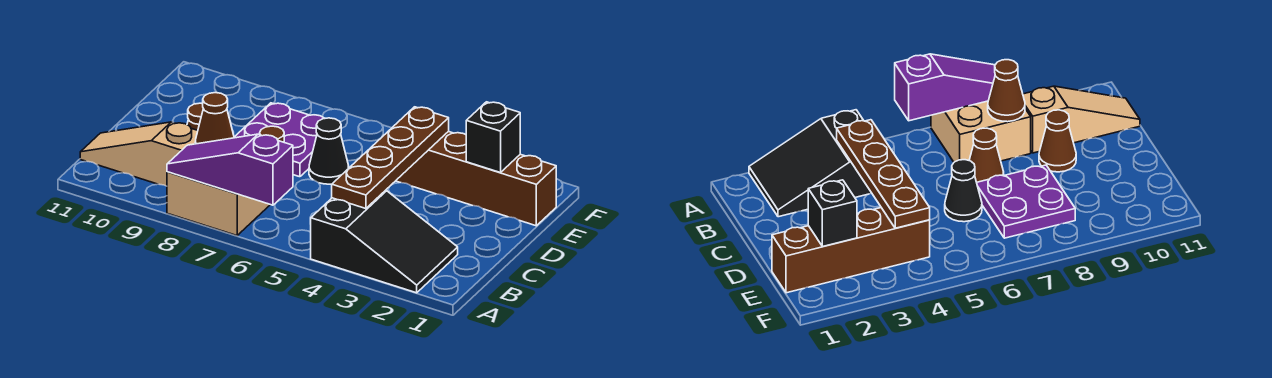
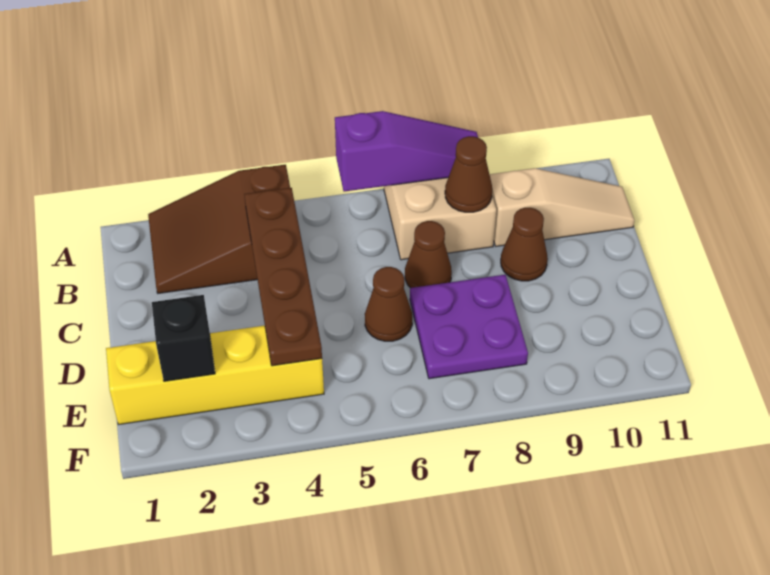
black slope A2:B4 level 1 top 4 -> brown slope A2:B4 level 1 top 4
black cone D6 level 1 -> brown cone D6 level 1
brown brick E1:E4 level 1 -> yellow brick E1:E4 level 1

